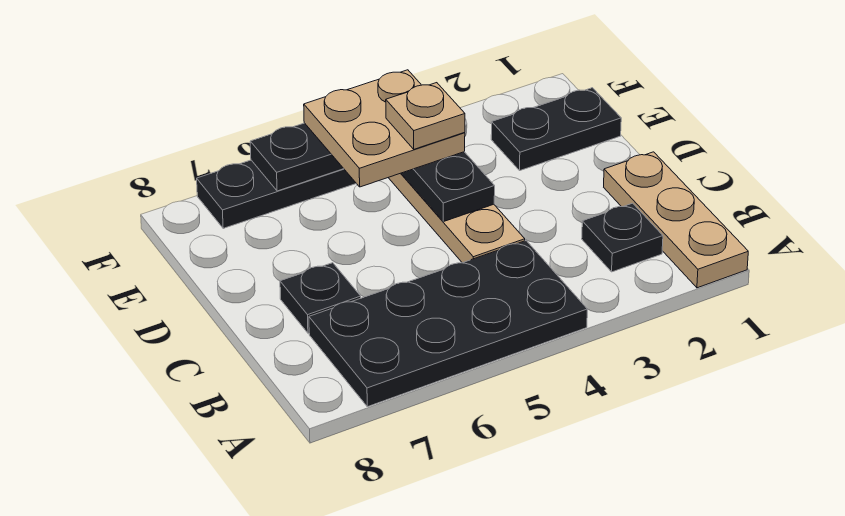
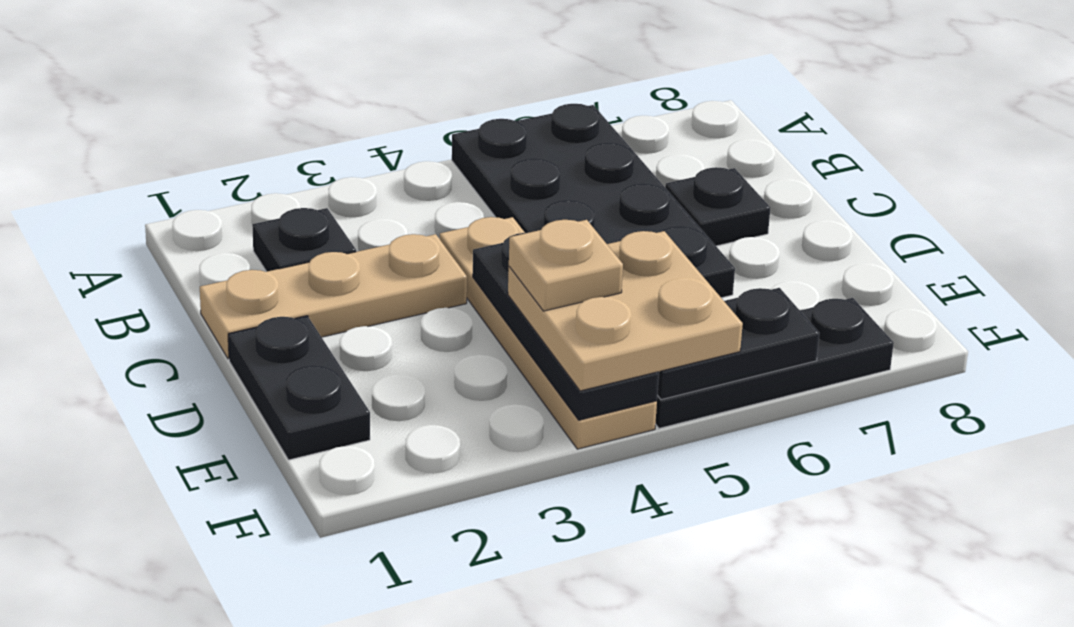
tan plate A1:C1 level 1 -> tan plate C1:C3 level 1
black plate A4:B7 level 1 -> black plate A5:D6 level 1
black plate E1:E2 level 1 -> black plate D1:E1 level 1

